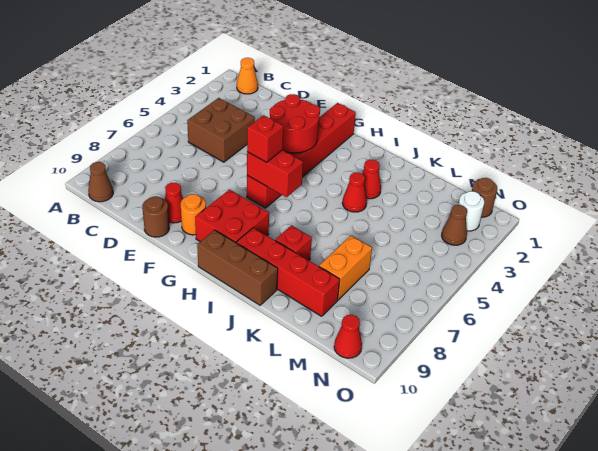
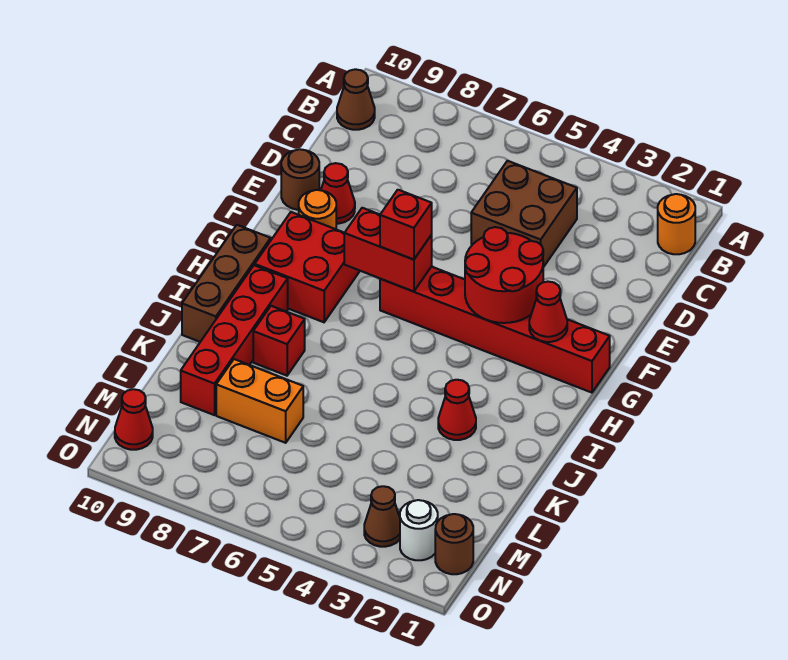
orange cone B1 level 1 -> orange round brick B1 level 1
red brick G6:H6 level 2 -> red brick G6:G7 level 2
red cone J4 level 1 -> red cone G2 level 2

